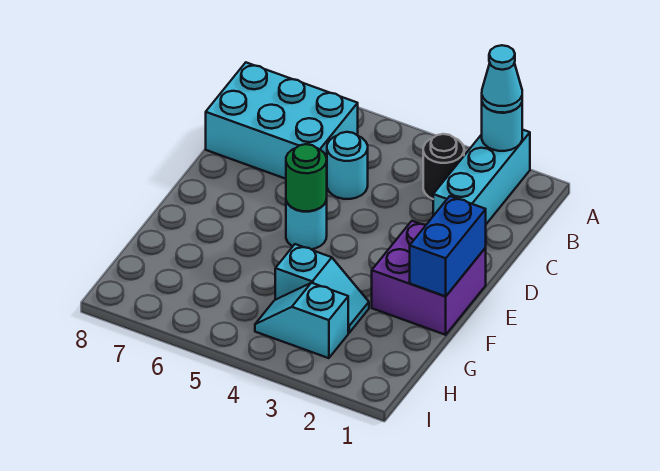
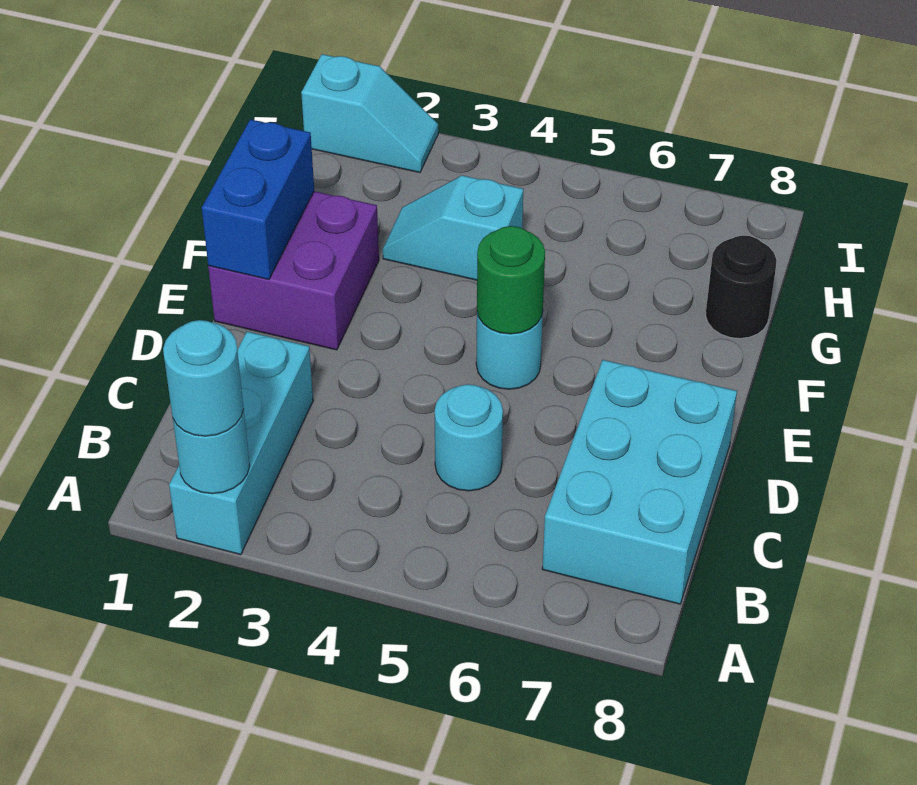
cyan cone A2 level 3 -> cyan round brick A2 level 3
black round brick B3 level 1 -> black round brick G8 level 1
cyan brick B6:C8 level 1 -> cyan brick B7:D8 level 1
cyan slope H3:H4 level 1 top 3 -> cyan slope I1:I2 level 1 top 1

